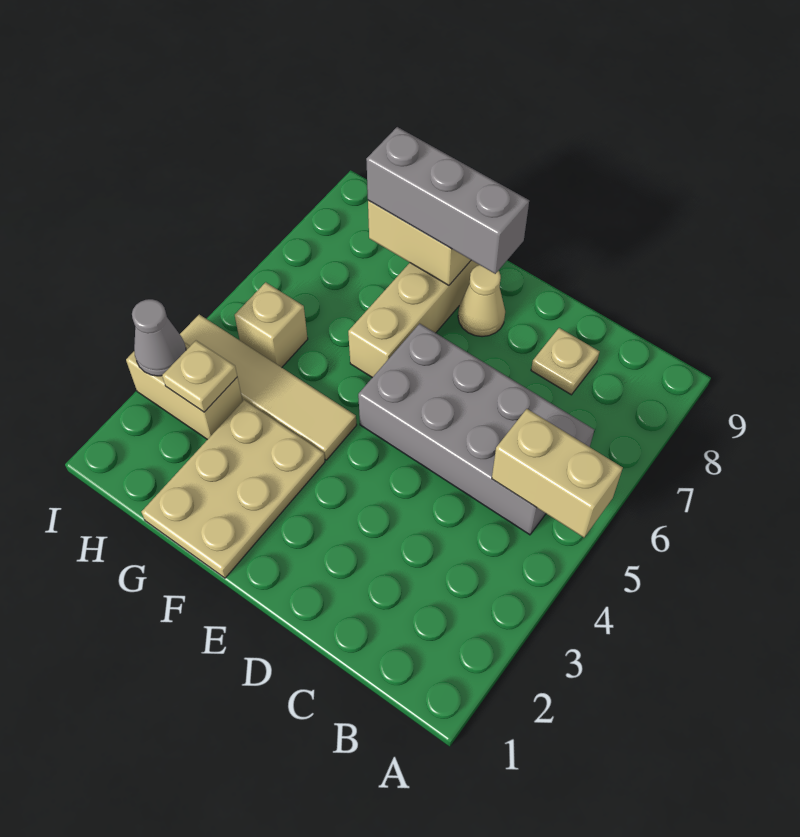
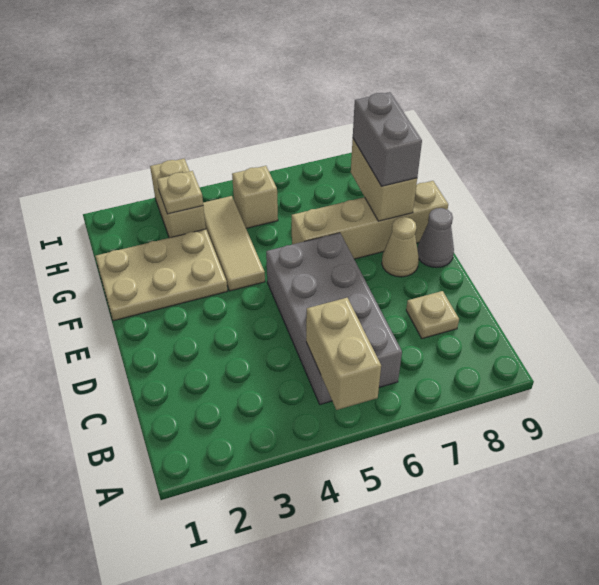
grey brick E8:G8 level 3 -> grey brick F8:G8 level 3
tan tile F4:I4 level 1 -> tan tile F4:H4 level 1
grey cone I3 level 2 -> grey cone E9 level 1

